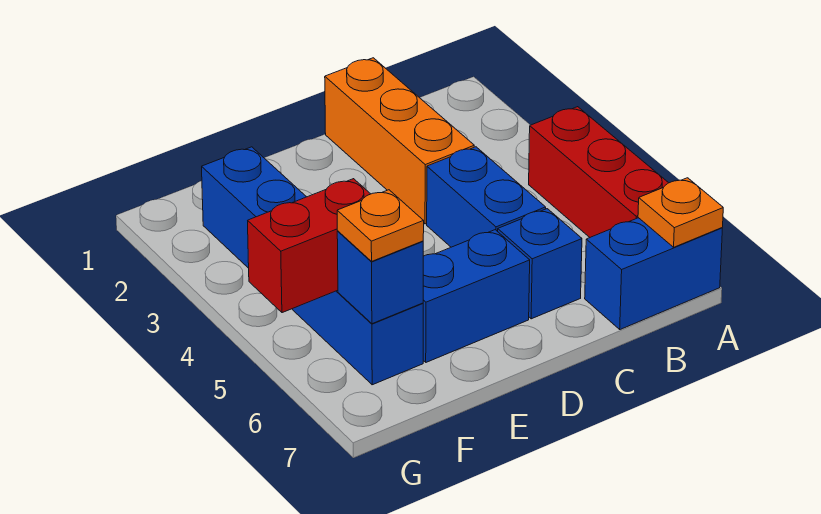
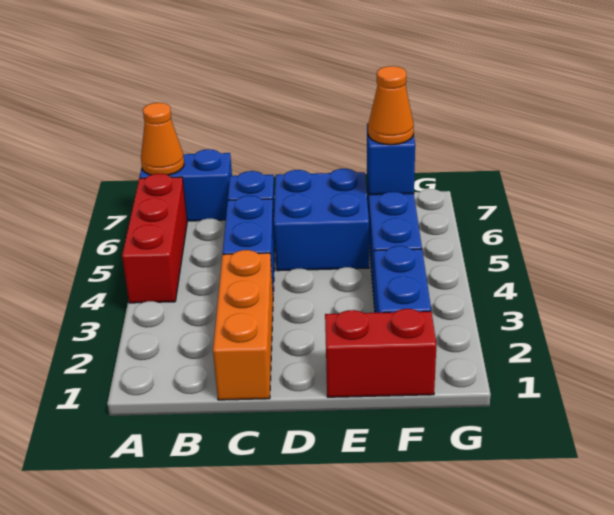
orange plate A7 level 2 -> orange cone A7 level 2
blue brick D6:E6 level 1 -> blue brick D5:E6 level 1
red brick F5:G5 level 2 -> red brick E1:F1 level 1
orange plate F6 level 3 -> orange cone F6 level 3

